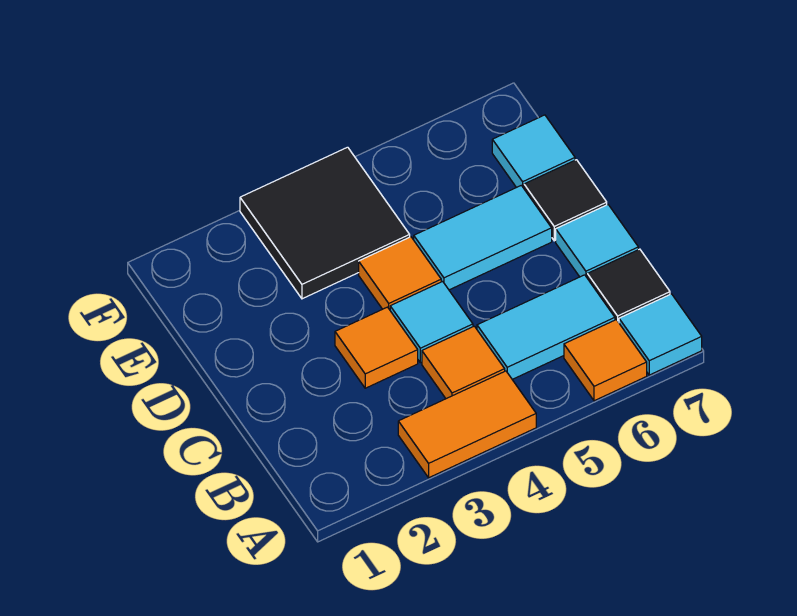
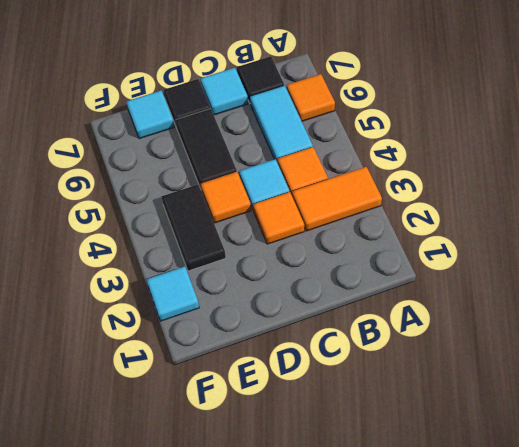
orange tile A3:A4 level 1 -> orange tile A3:B3 level 1
cyan tile A7 level 1 -> cyan tile F2 level 1
cyan tile D5:D6 level 1 -> black tile D5:D6 level 1
black tile E3:F4 level 1 -> black tile E3:E4 level 1

